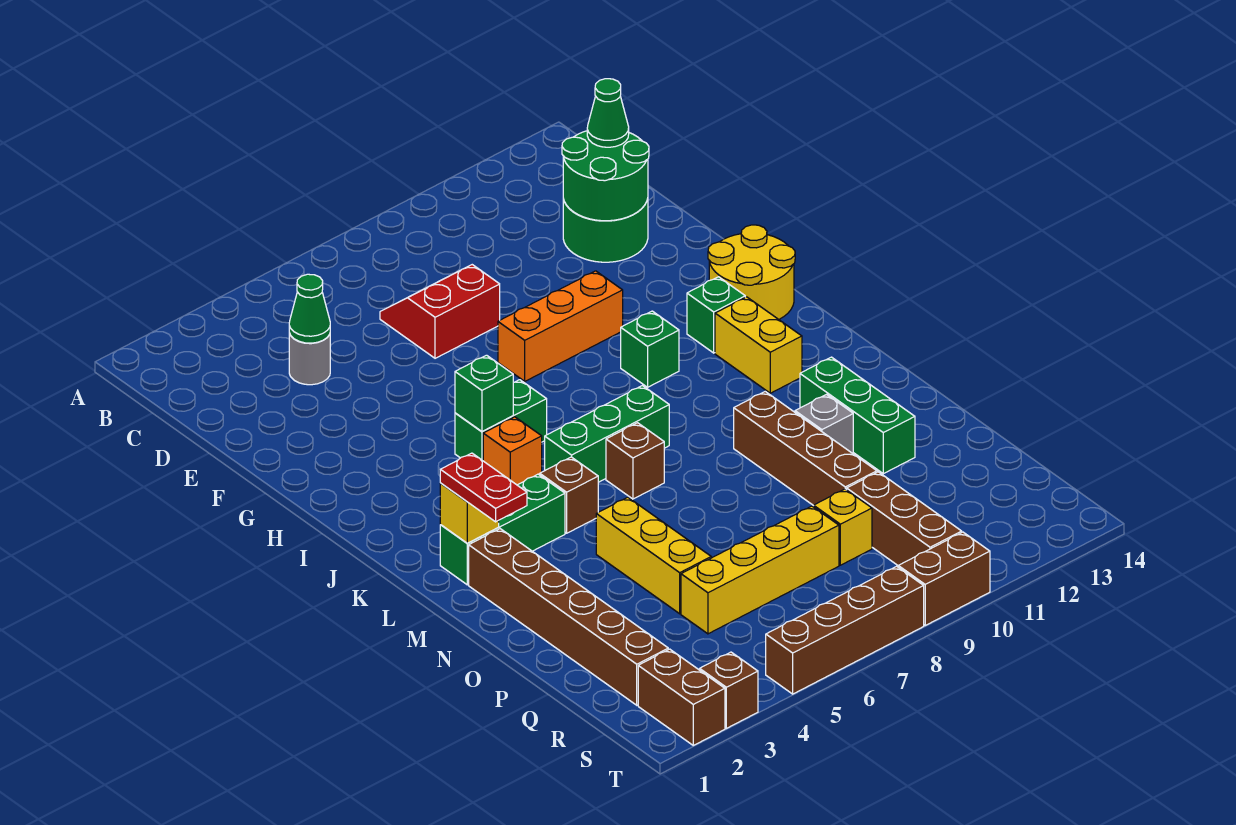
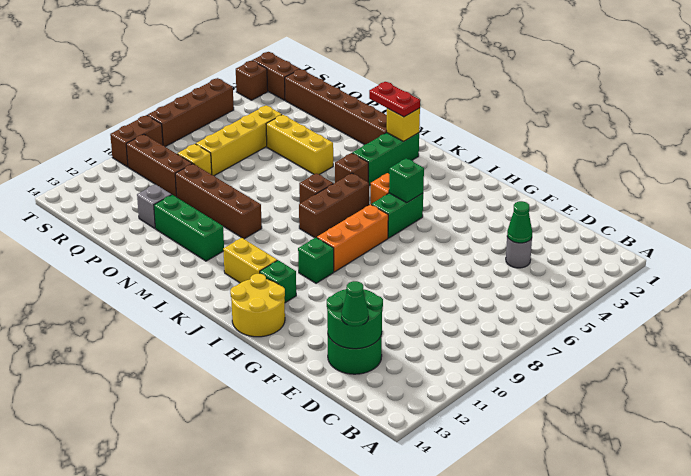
red slope D7:E8 level 1 top E -> none
orange brick G8:G10 level 1 -> orange brick I7:I9 level 1
green brick K6:K8 level 1 -> brown brick K6:K8 level 1
grey brick N11 level 1 -> grey brick P12 level 1

